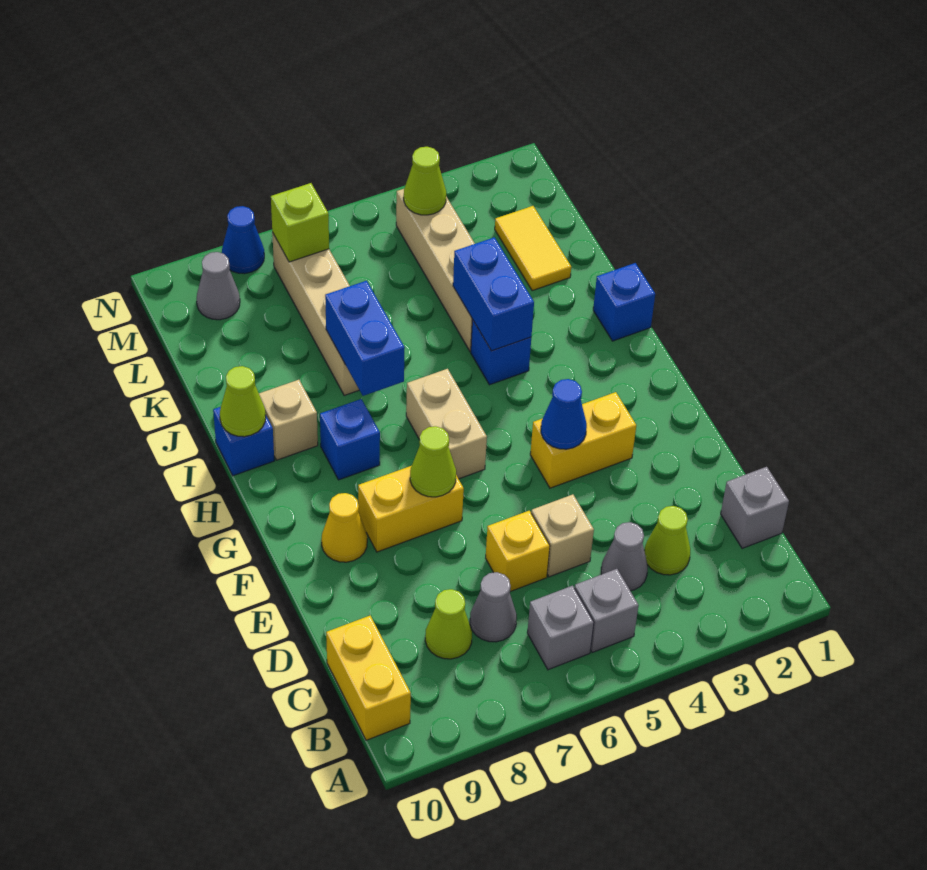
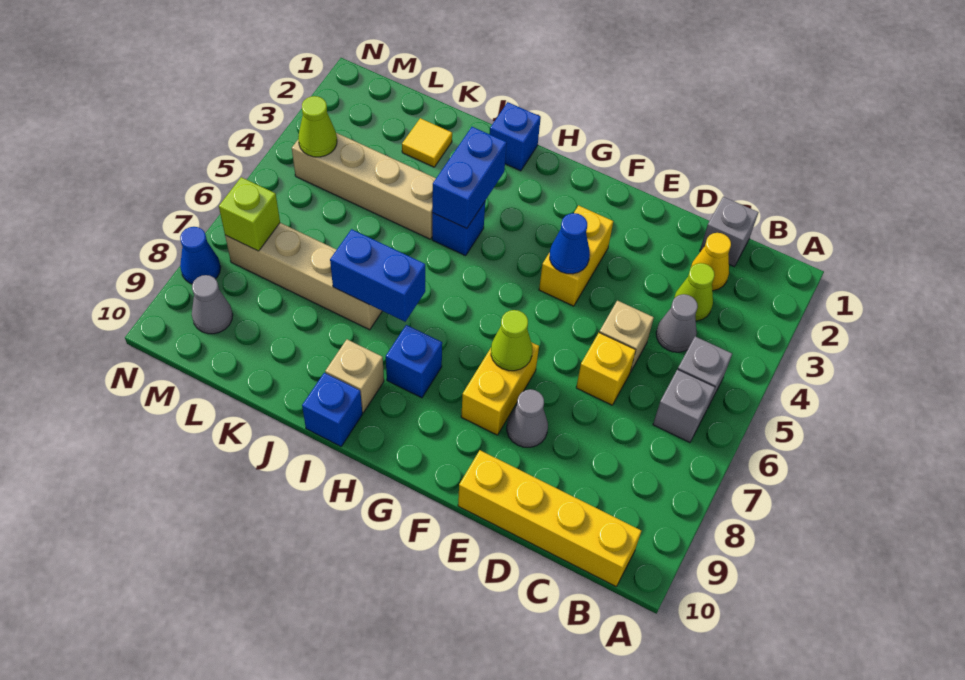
yellow brick B10:C10 level 1 -> yellow brick B10:E10 level 1
grey cone C7 level 1 -> grey cone E8 level 1
lime cone C8 level 1 -> none
yellow cone F9 level 1 -> yellow cone C2 level 1
tan brick G6:H6 level 1 -> none
blue brick I4:J4 level 2 -> blue brick I3:I4 level 2
lime cone I10 level 2 -> none
yellow tile K2:L2 level 1 -> yellow tile K2 level 1

